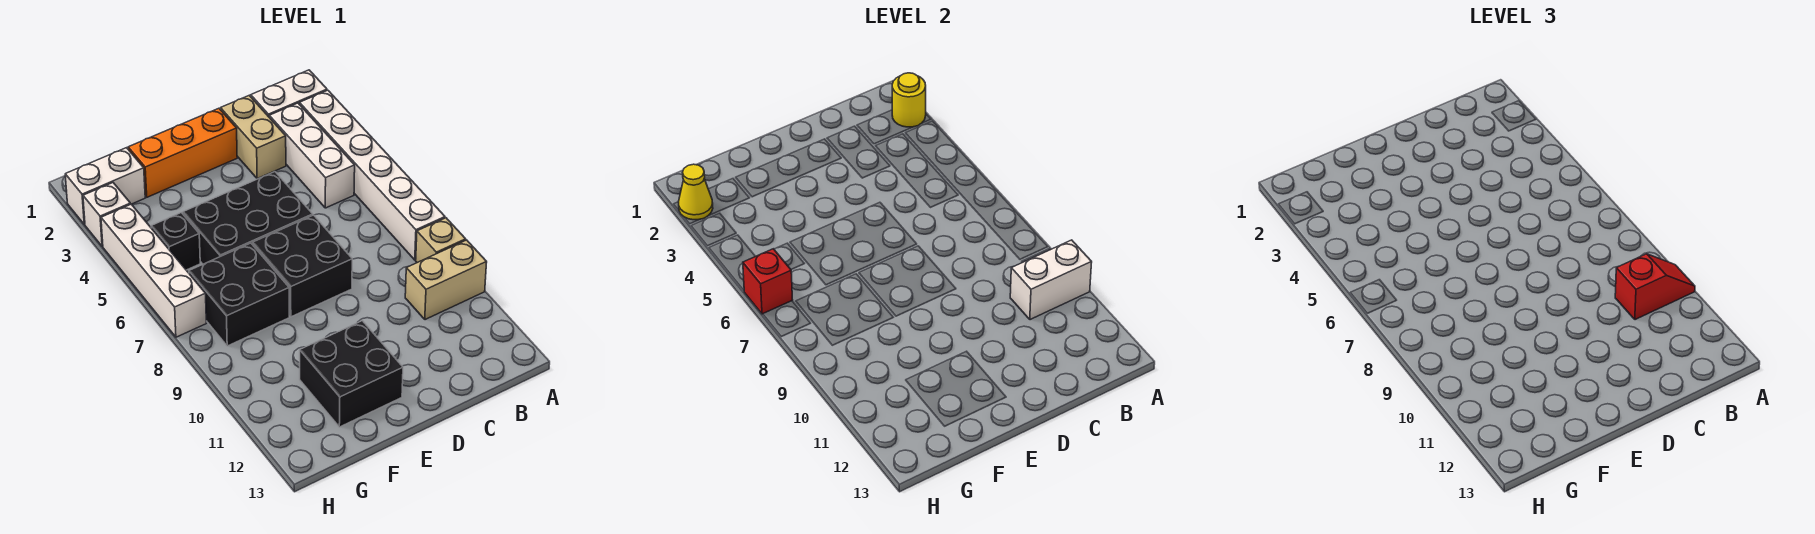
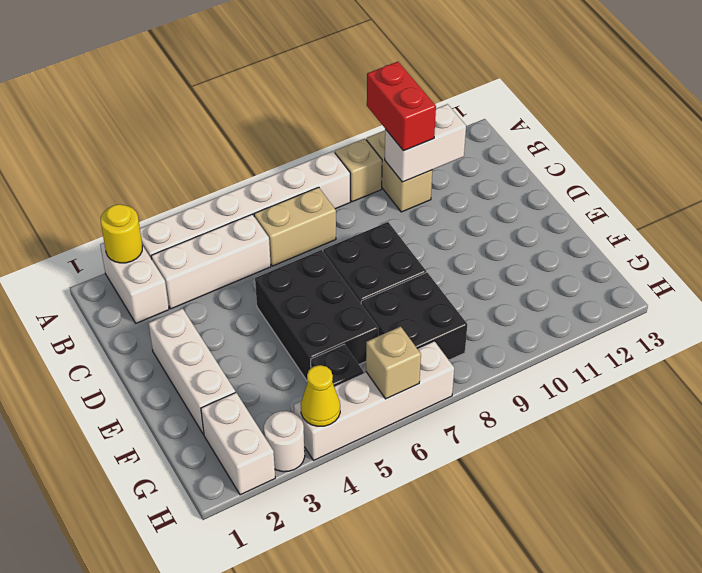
white brick A10:B10 level 2 -> white brick B10:B11 level 2
red slope A10:B10 level 3 top B -> red brick A10:B10 level 3
tan brick C2:C3 level 1 -> tan brick B6:B7 level 1
orange brick D2:F2 level 1 -> white brick D2:F2 level 1
black brick E11:F12 level 1 -> none
yellow cone H2 level 2 -> yellow cone H4 level 2
white brick H3 level 1 -> white round brick H3 level 1
red brick H6 level 2 -> tan brick H6 level 2

